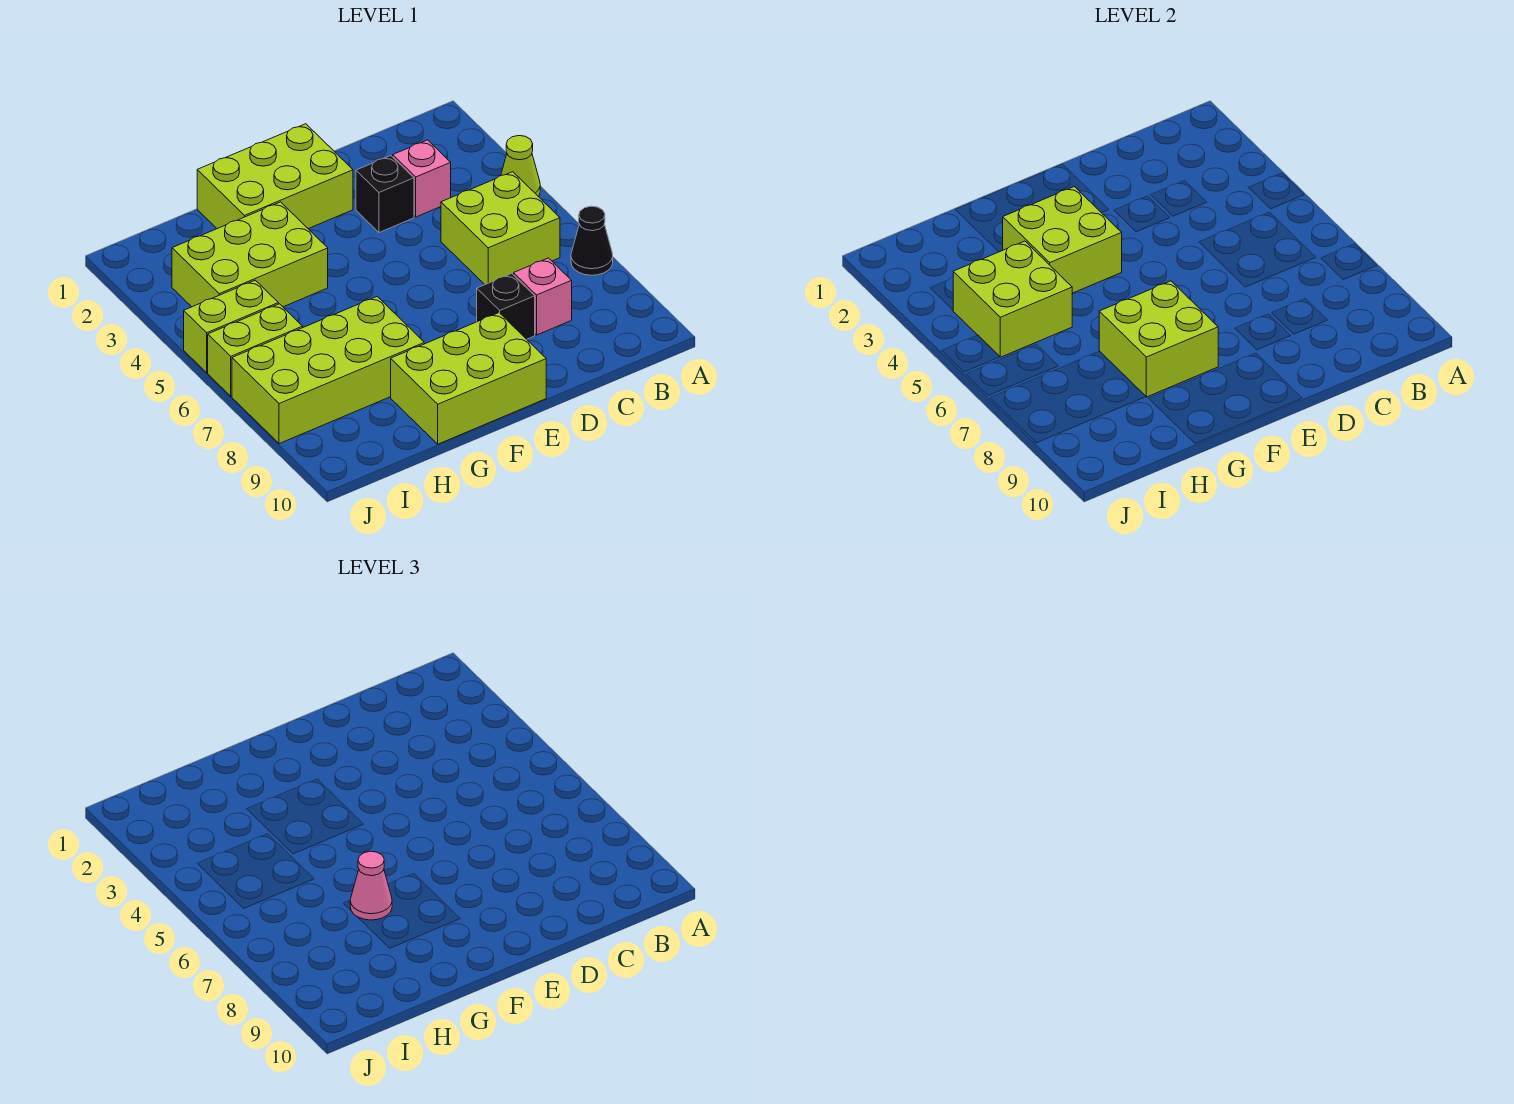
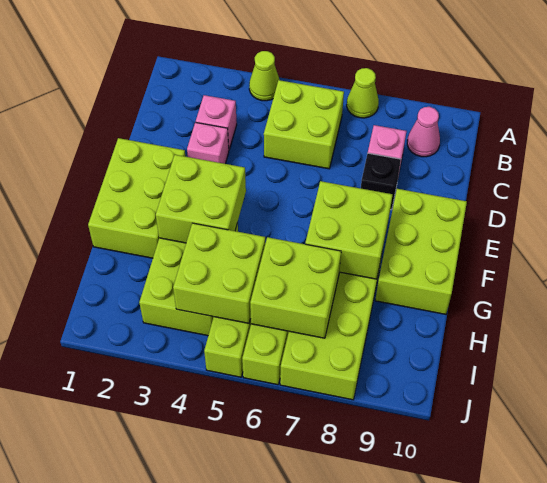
black cone A7 level 1 -> lime cone A7 level 1
black brick D3 level 1 -> pink brick D3 level 1
pink cone G7 level 3 -> pink cone B9 level 1
none -> lime brick H6:I7 level 2

